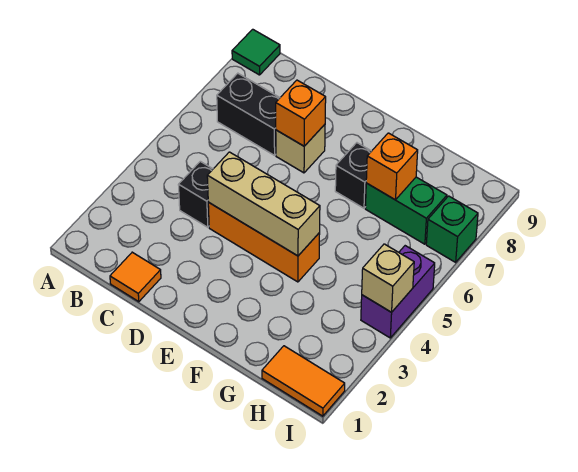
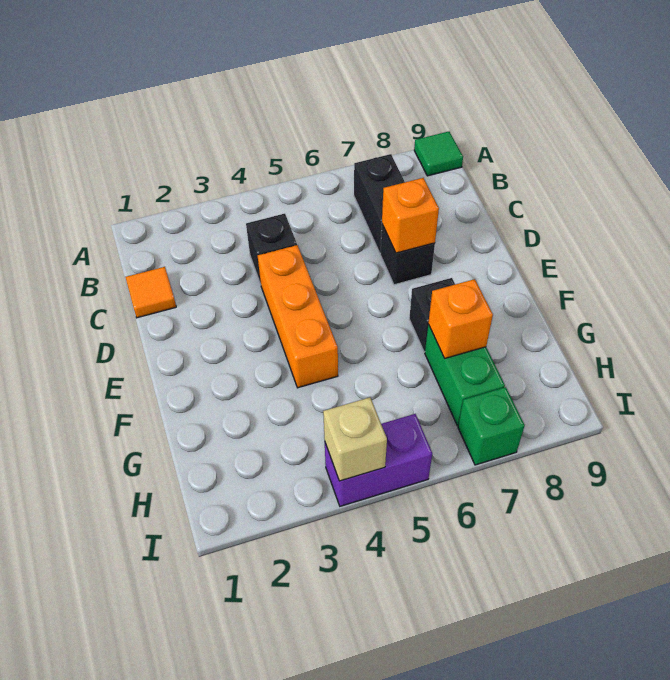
tan brick D4:F4 level 2 -> none
tan brick D7 level 1 -> black brick D7 level 1
orange tile H1:I1 level 1 -> none

